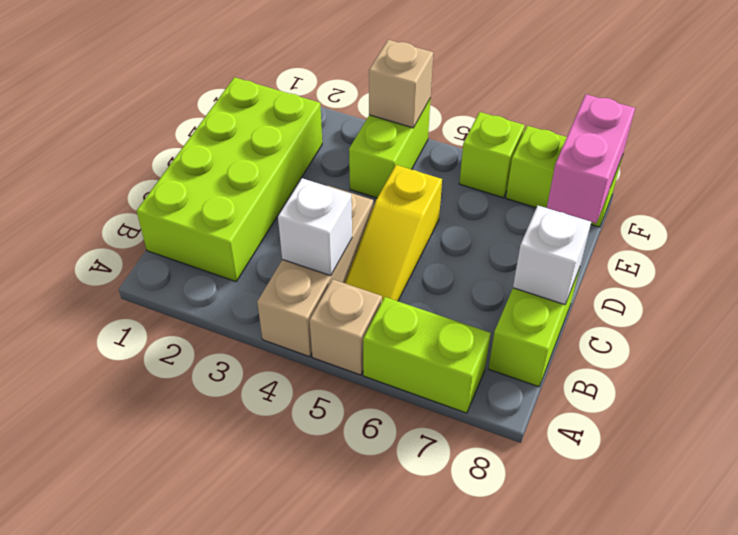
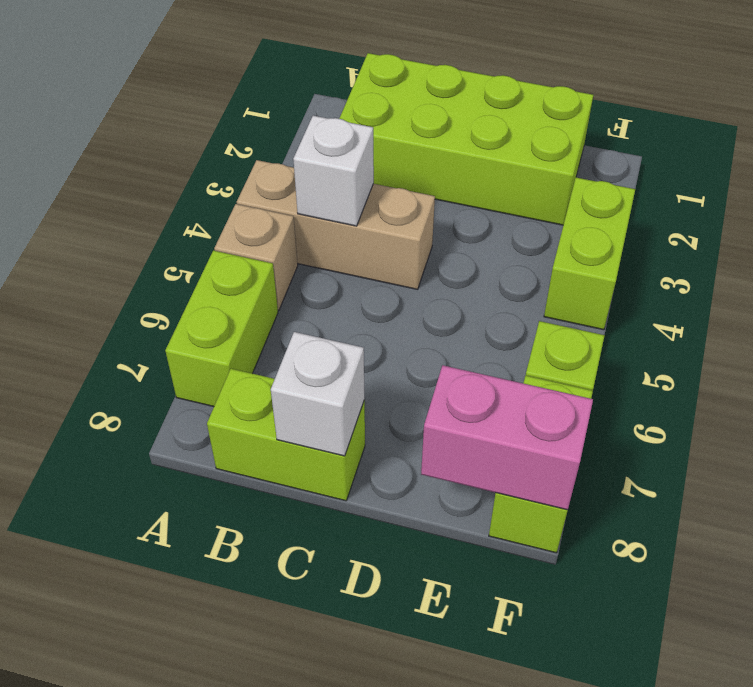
yellow slope B5:D5 level 1 top D -> none
lime brick E4:F4 level 1 -> lime brick F3:F4 level 1
tan brick F4 level 2 -> none

